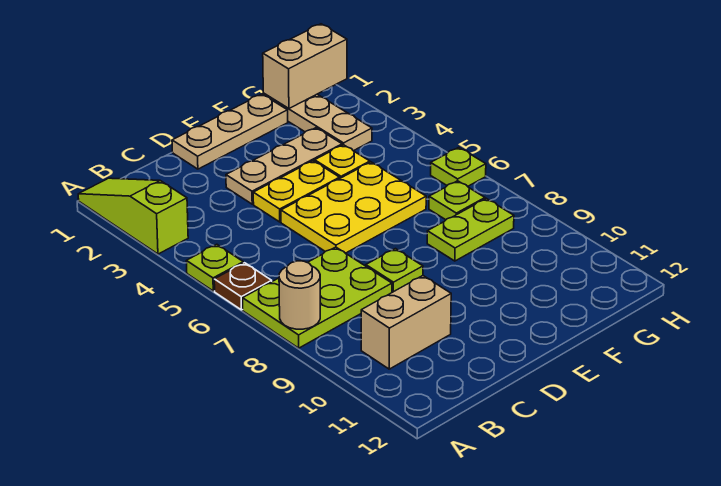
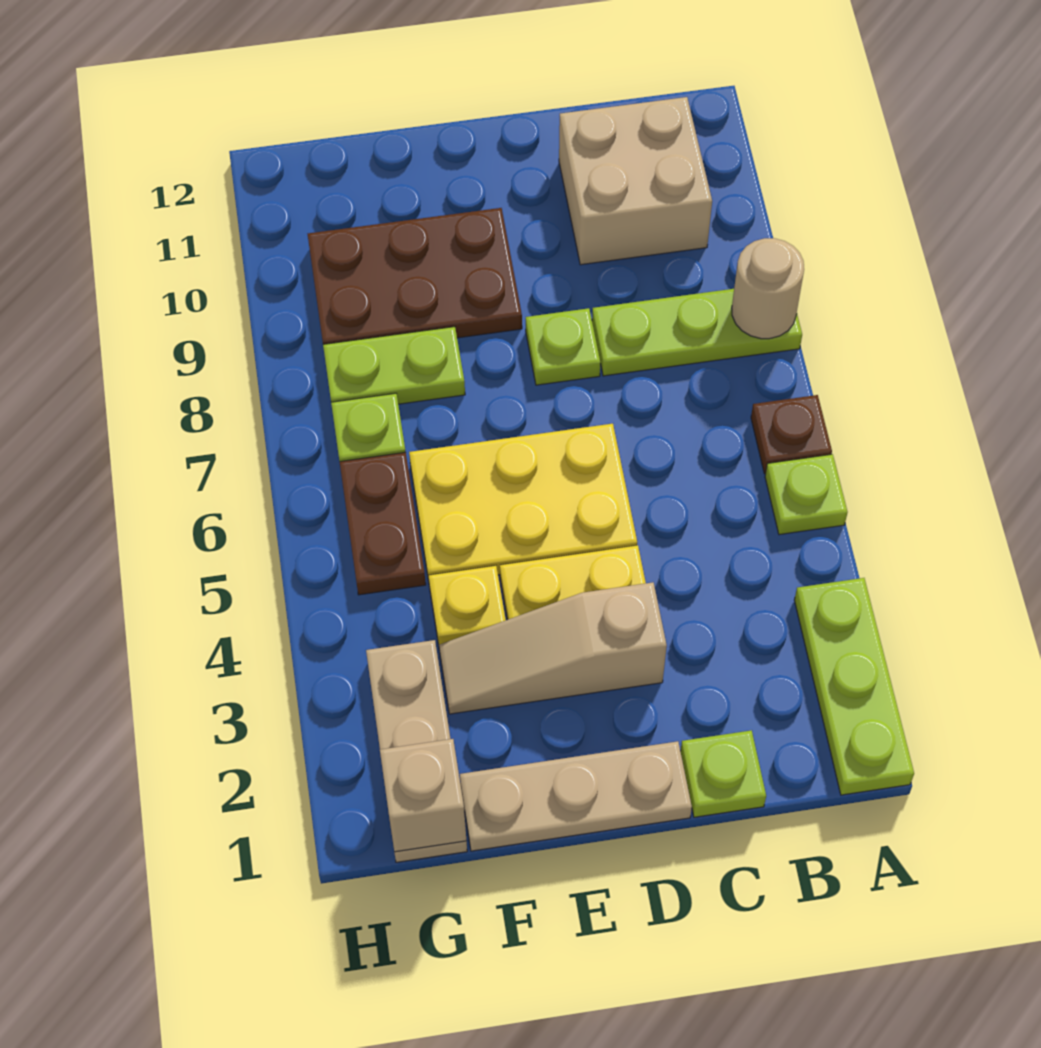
lime slope A1:A3 level 1 top 3 -> lime plate A1:A3 level 1
lime plate A7:C8 level 1 -> lime plate A8:C8 level 1
tan brick B10:C10 level 1 -> tan brick B10:C11 level 1
tan plate D3:F3 level 1 -> tan slope D3:F3 level 1 top D
none -> brown plate E9:G10 level 1
tan brick G1:H1 level 2 -> tan brick G1 level 2
none -> brown plate G5:G6 level 1
lime plate H6 level 1 -> lime plate C1 level 1

